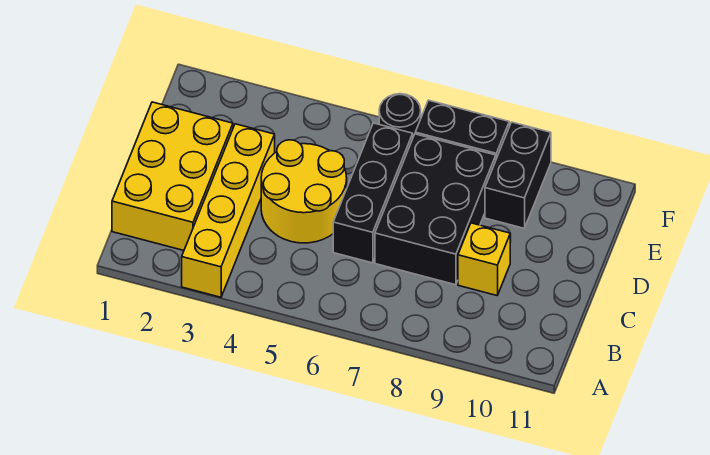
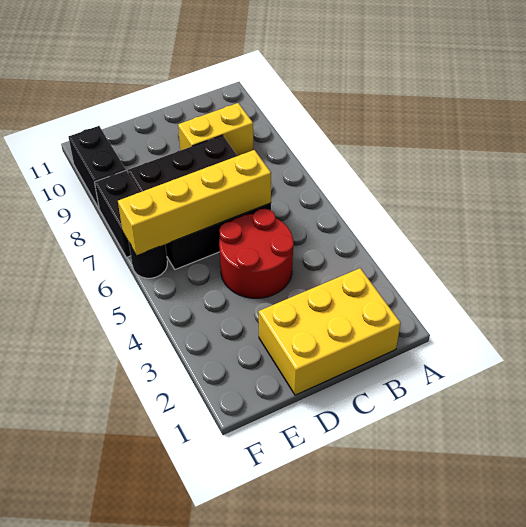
yellow brick A3:D3 level 1 -> yellow brick C6:F6 level 2
yellow round brick C4:D5 level 1 -> red round brick C4:D5 level 1
yellow brick C9 level 1 -> yellow brick B9:C9 level 1
black brick E9:F9 level 1 -> black brick F9:F10 level 1

